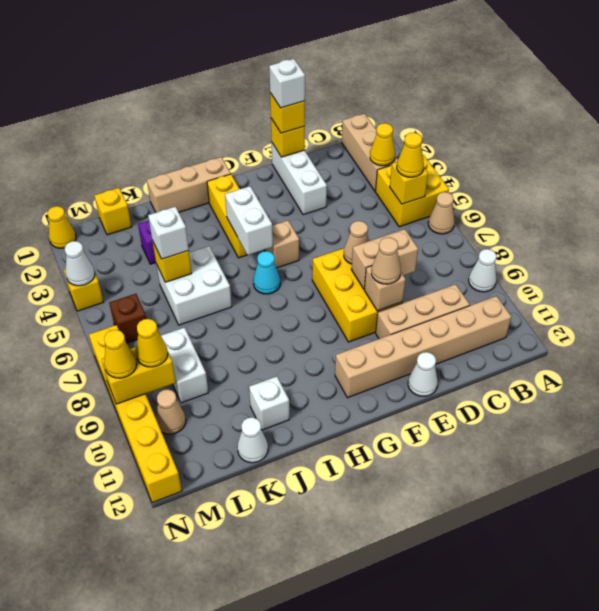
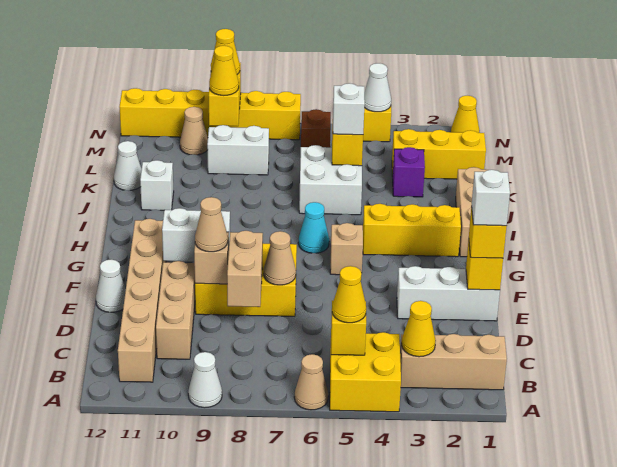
white brick H4:H5 level 2 -> white brick F9:F10 level 2
yellow brick L1 level 1 -> yellow brick L1:L3 level 1

